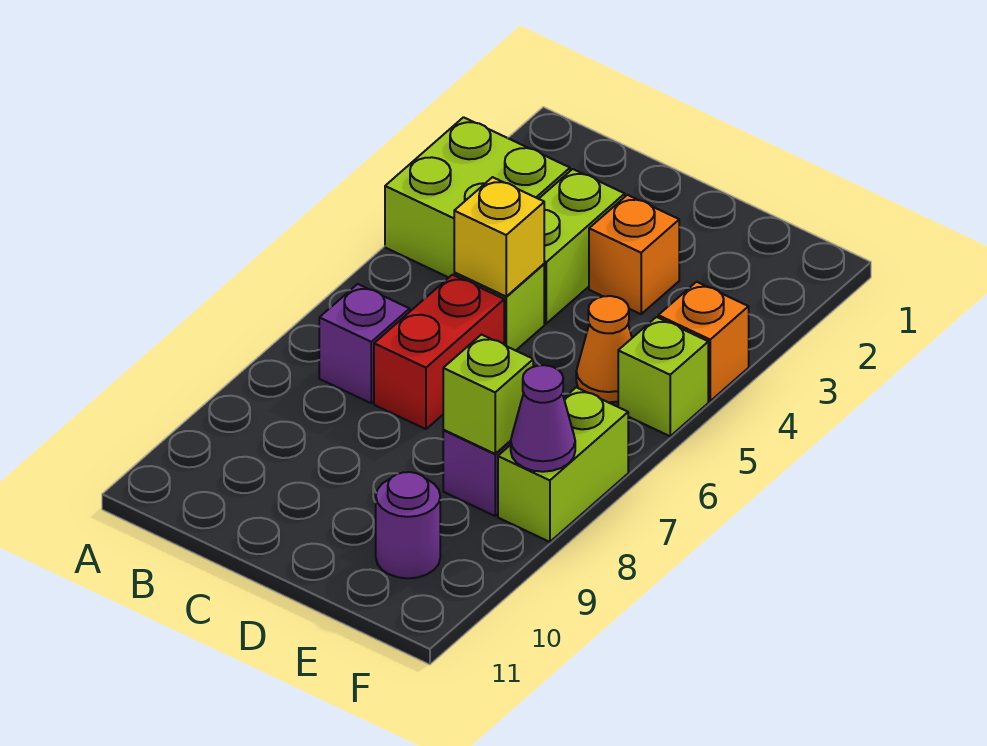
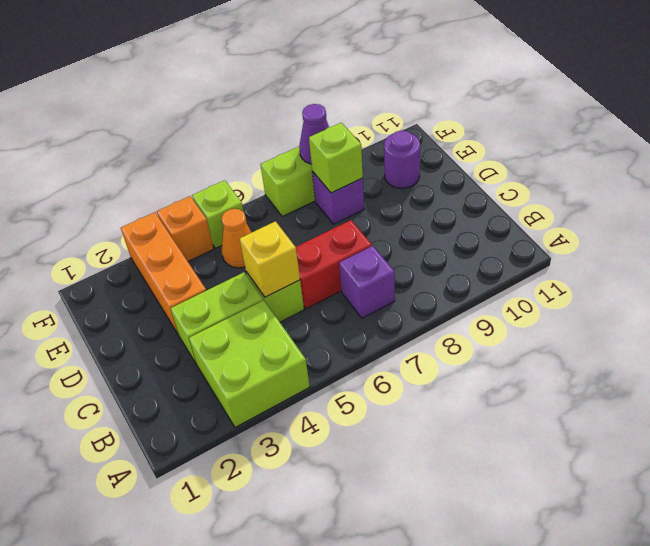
orange brick D3 level 1 -> orange brick D3:F3 level 1

